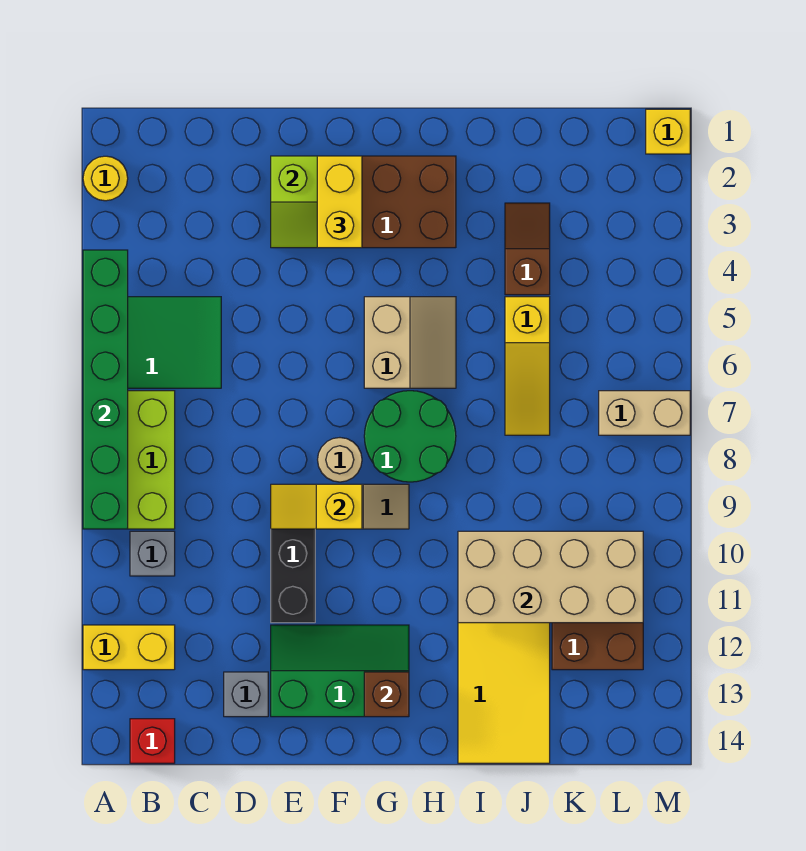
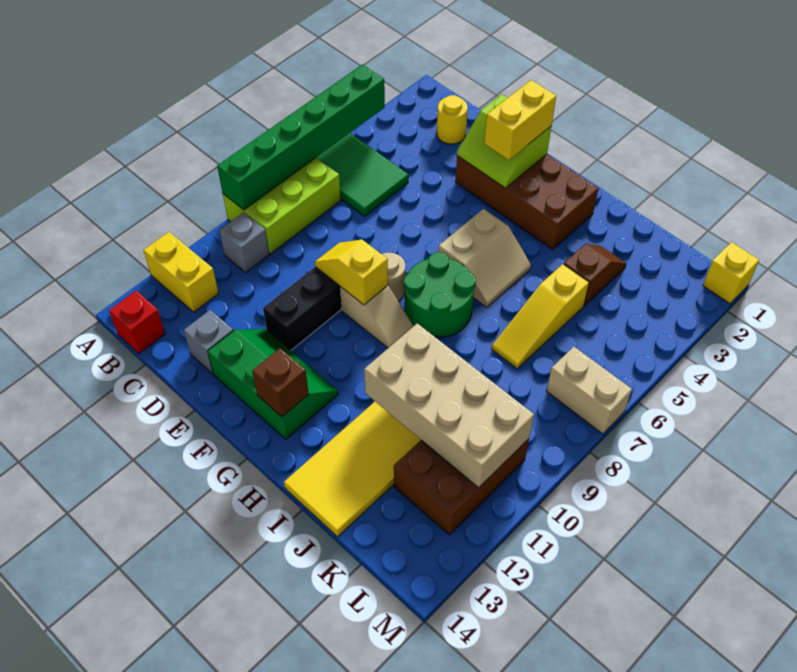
yellow round brick A2 level 1 -> yellow round brick C2 level 1

